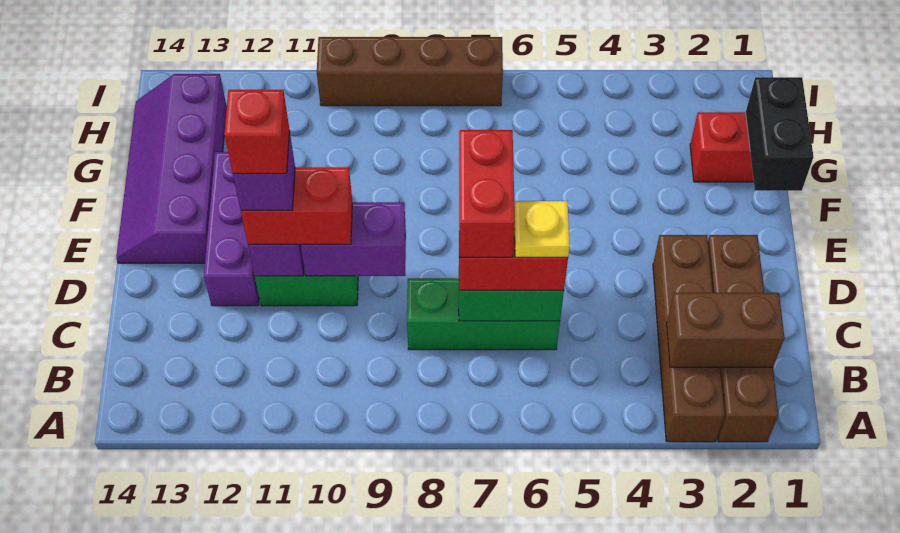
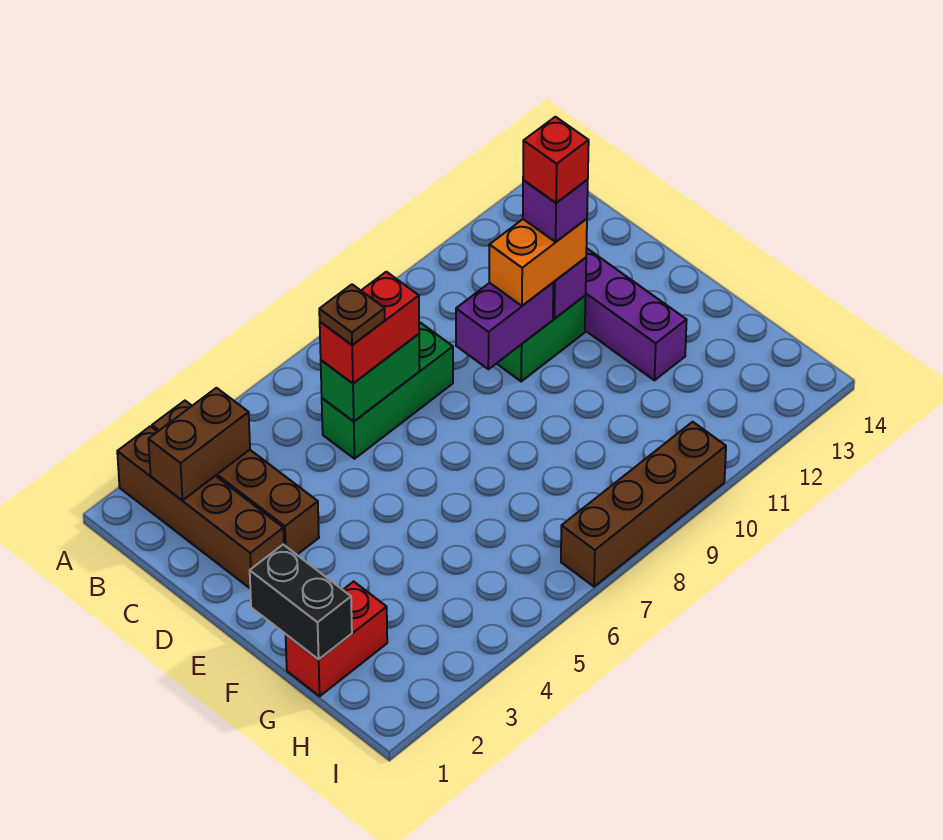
yellow plate C6 level 4 -> brown plate C6 level 4
red brick C7:D7 level 4 -> none
red brick D10:D11 level 3 -> orange brick D10:D11 level 3
purple slope E13:H14 level 1 top 13 -> none

